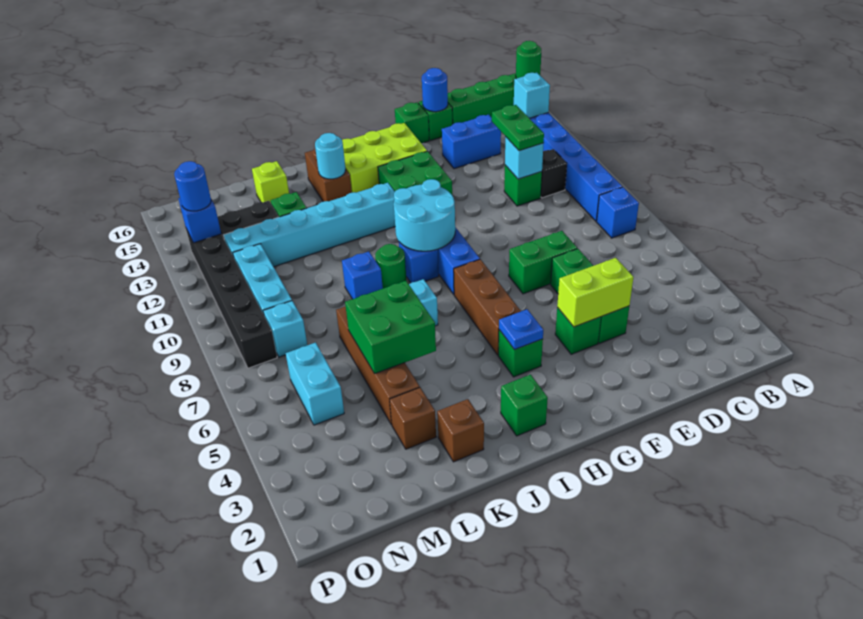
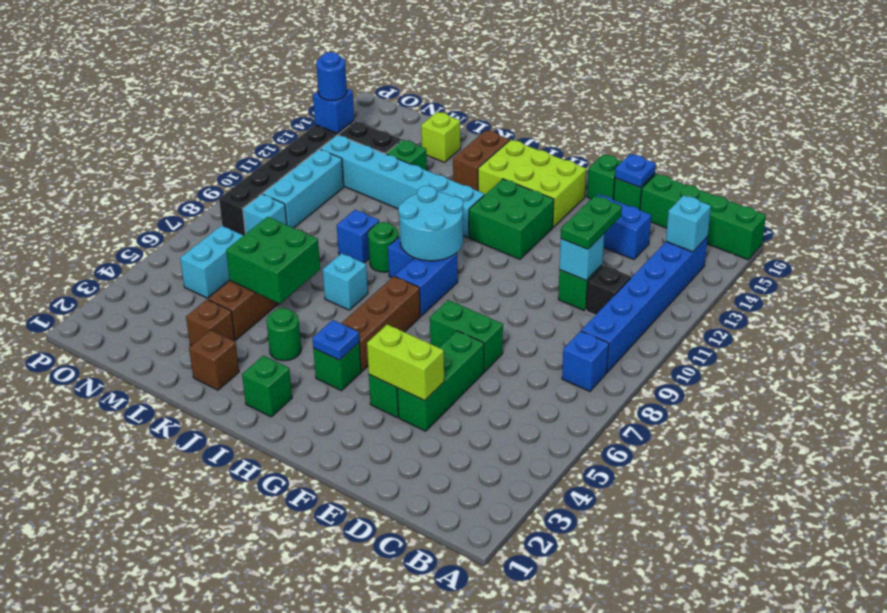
green round brick A16 level 2 -> green round brick J4 level 1
blue round brick E16 level 2 -> blue plate E16 level 2
cyan round brick J14 level 2 -> none

